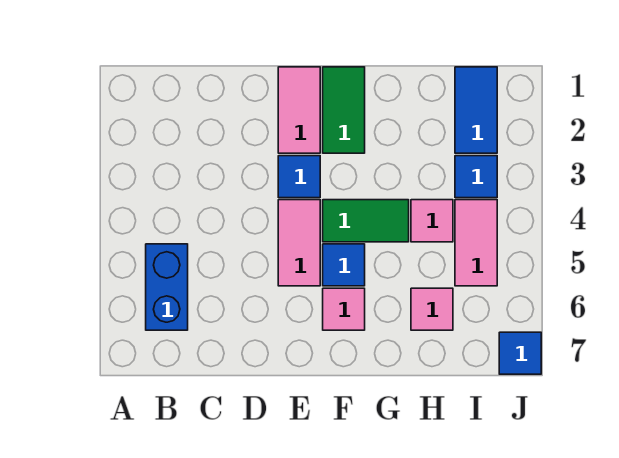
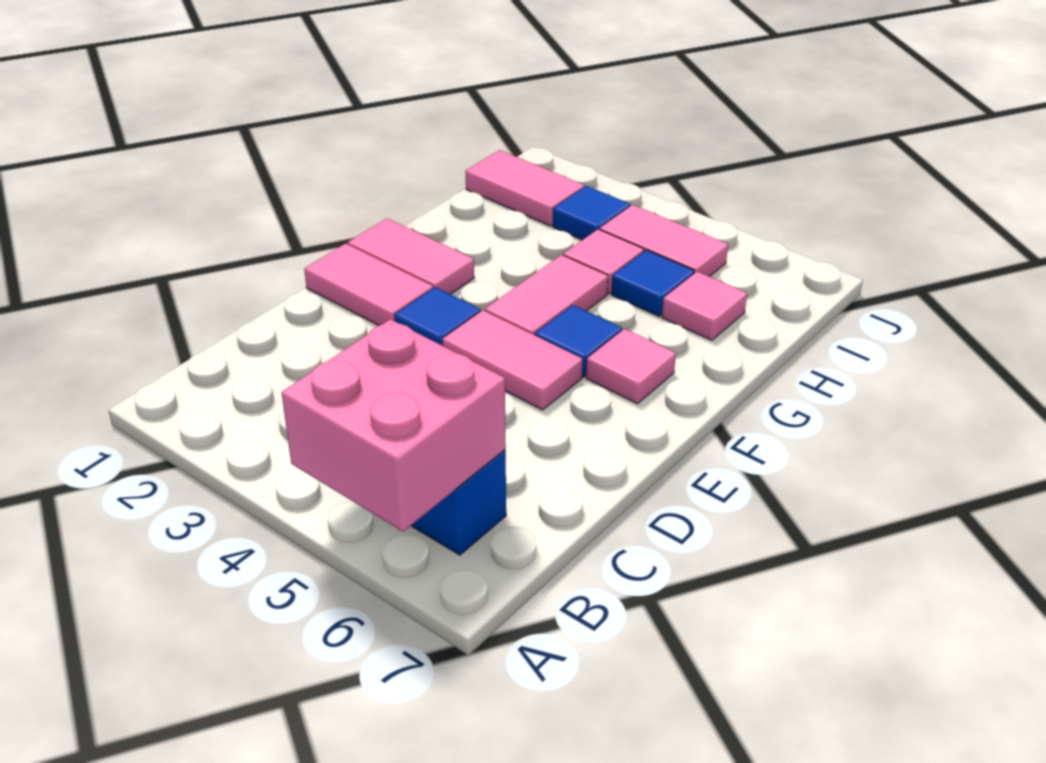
none -> pink brick A5:B6 level 2
green tile F1:F2 level 1 -> pink tile F1:F2 level 1
green tile F4:G4 level 1 -> pink tile F4:G4 level 1
blue tile I1:I2 level 1 -> pink tile I1:I2 level 1
blue tile J7 level 1 -> blue tile H5 level 1

